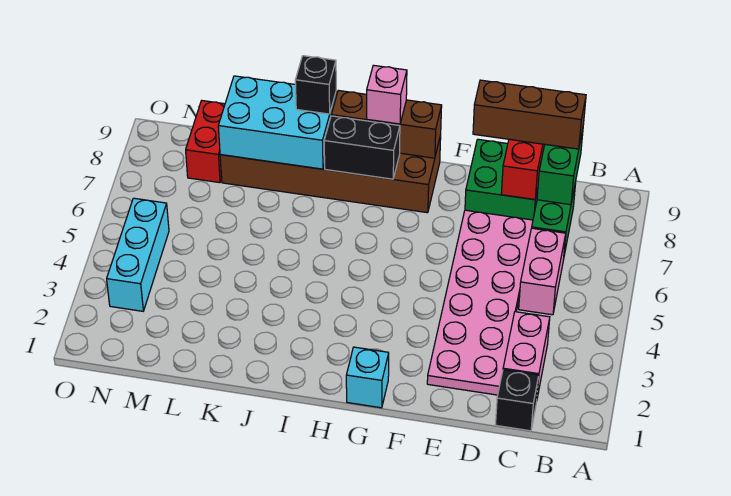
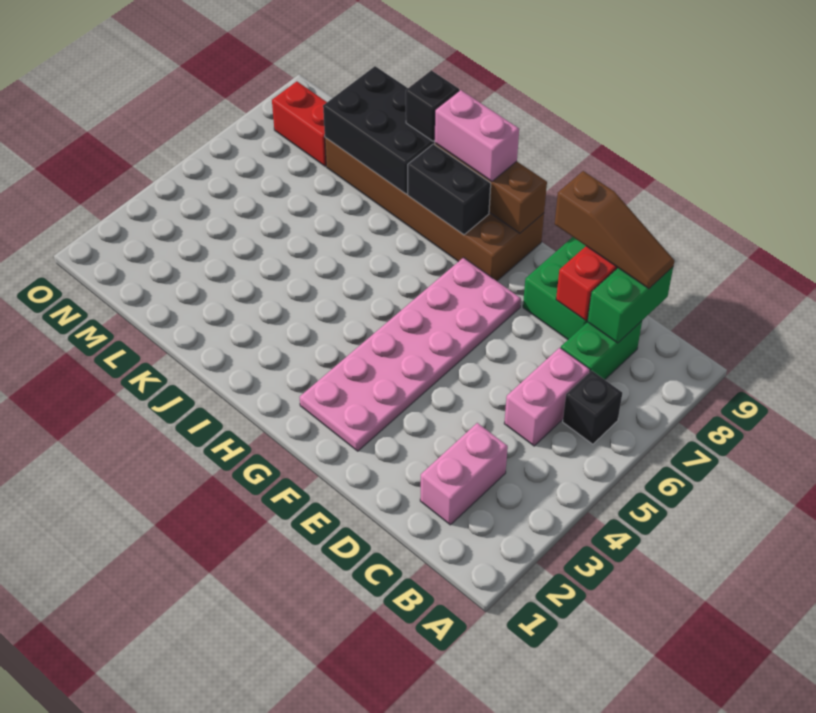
black brick C1 level 1 -> black brick B6 level 1
brown brick C9:E9 level 3 -> brown slope C9:E9 level 3 top E
pink plate D2:E7 level 1 -> pink plate F2:G7 level 1
cyan brick G1 level 1 -> none
pink brick H9 level 3 -> pink brick H9:I9 level 3
cyan brick J8:L9 level 2 -> black brick J8:L9 level 2
red brick M8:M9 level 1 -> red brick M8:N8 level 1
cyan brick N3:N5 level 1 -> none

